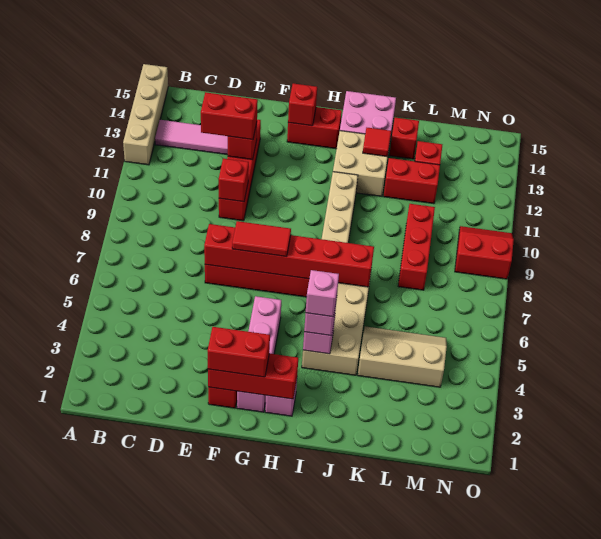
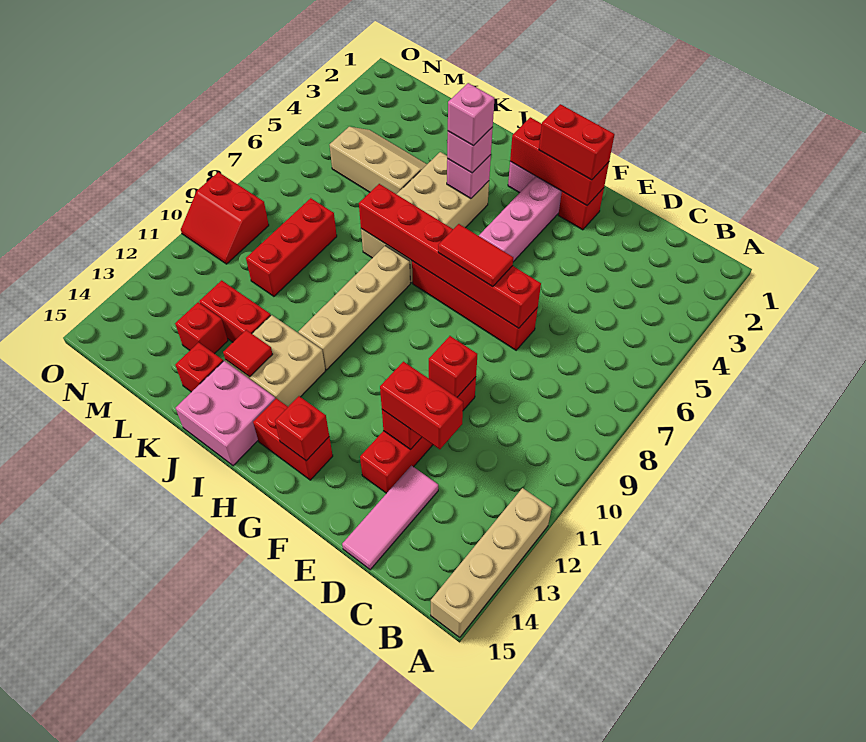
pink tile B13:D13 level 1 -> pink tile D13:D15 level 1
tan slope K4:M5 level 1 top 4 -> tan slope K4:M5 level 1 top 5

